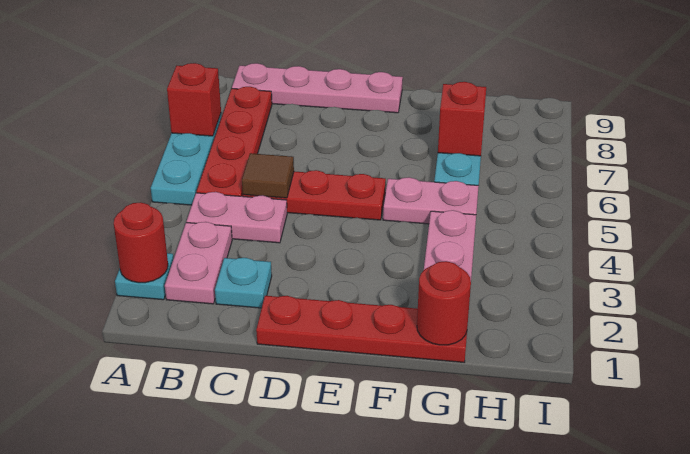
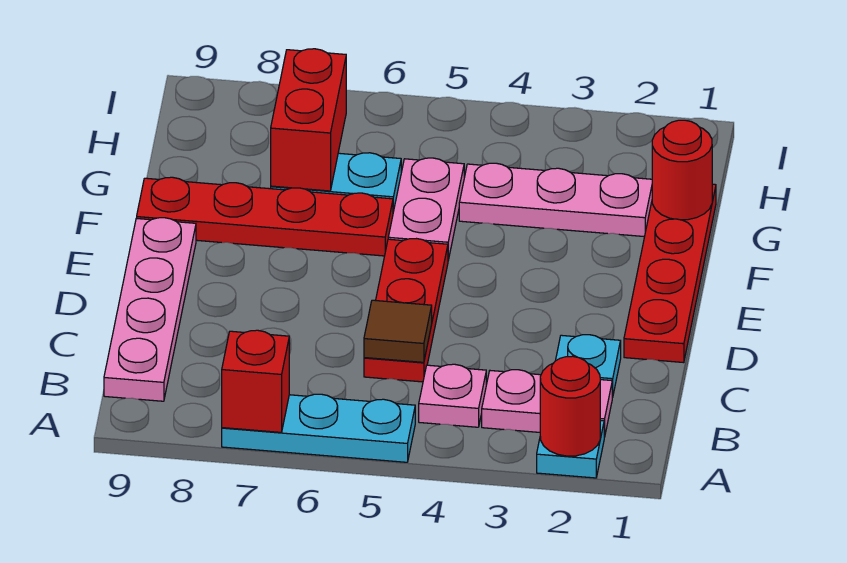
pink plate B4:C4 level 1 -> pink plate B4 level 1
red plate B5:B8 level 1 -> red plate F6:F9 level 1
red brick G7 level 2 -> red brick G7:H7 level 2

